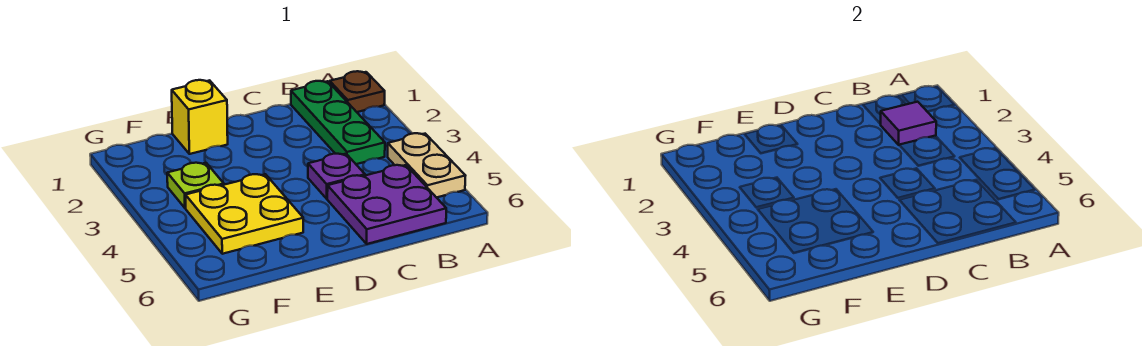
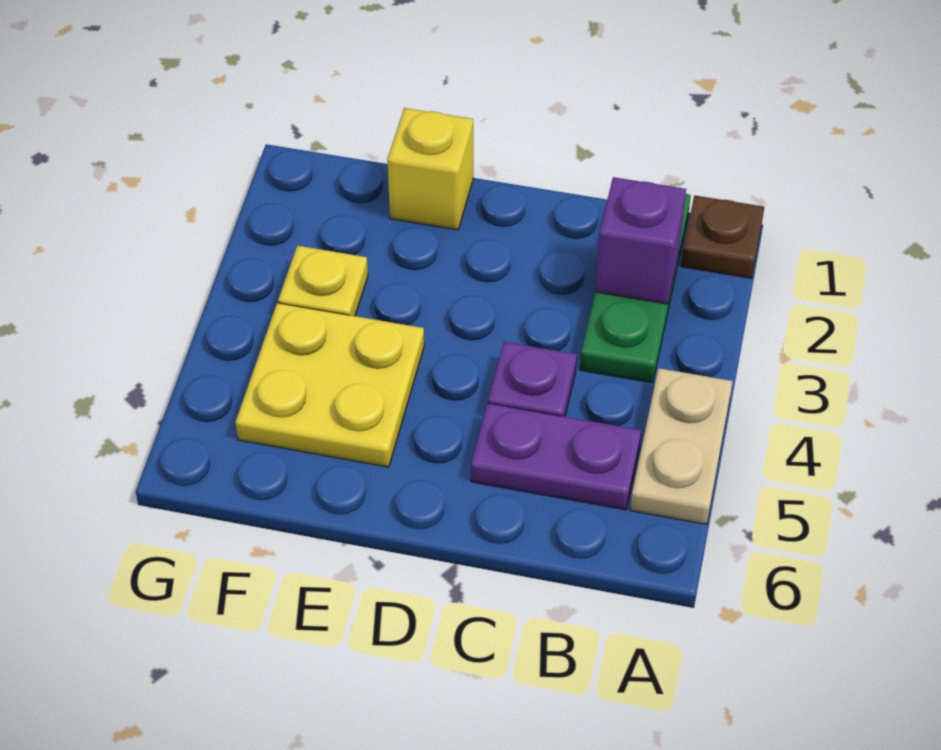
purple tile B2 level 2 -> purple brick B2 level 2
purple plate B5:C6 level 1 -> purple plate B5:C5 level 1
lime plate F3 level 1 -> yellow plate F3 level 1

